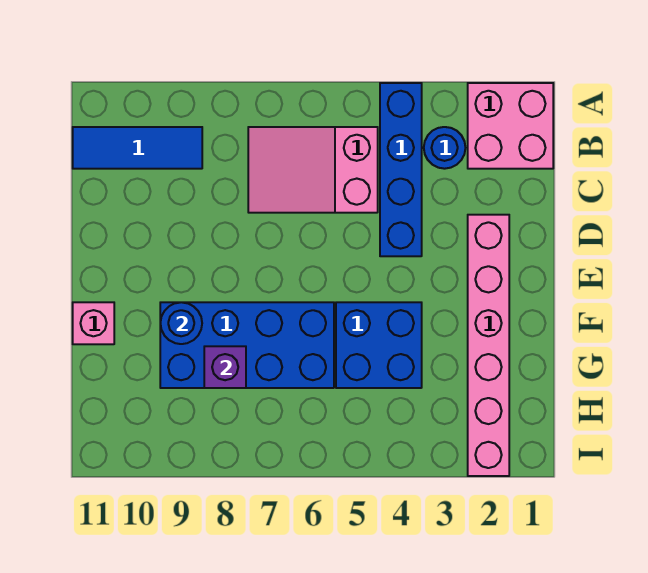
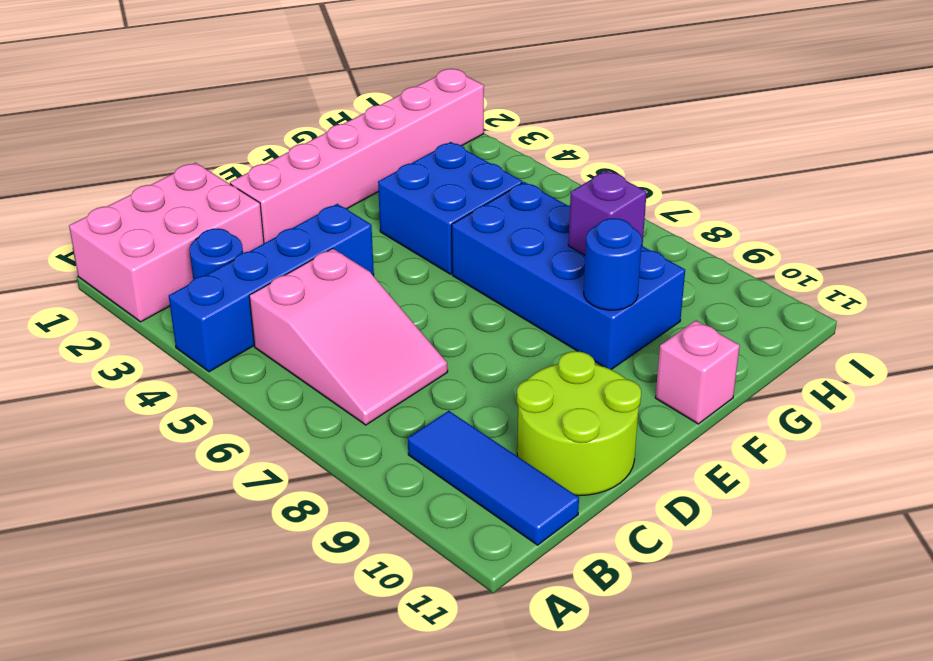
pink brick A1:B2 level 1 -> pink brick A1:C2 level 1
none -> lime round brick C10:D11 level 1

